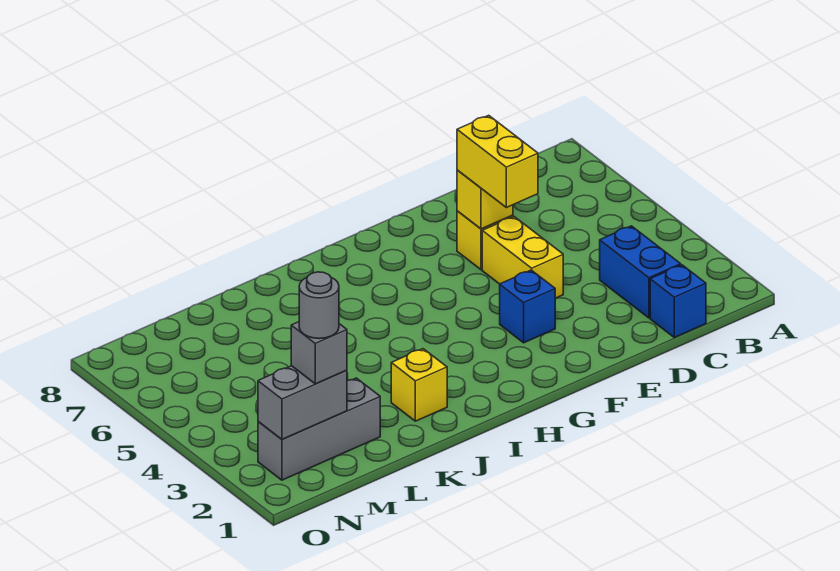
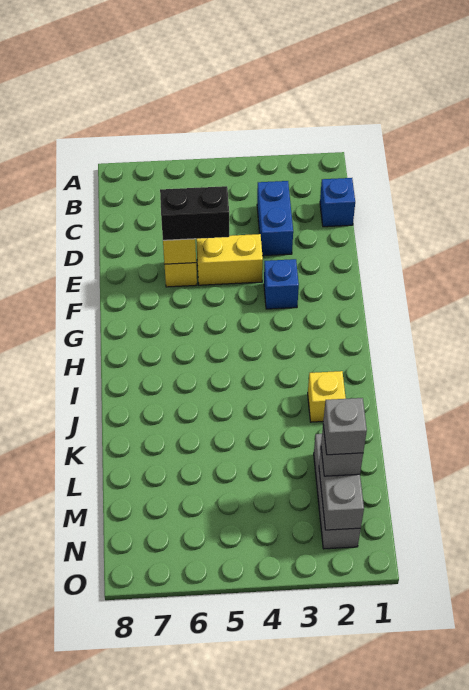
blue brick C2:C3 level 1 -> blue brick C3:D3 level 1
yellow brick E5:E6 level 3 -> black brick E5:E6 level 3
grey round brick M2 level 4 -> grey brick M2 level 4

